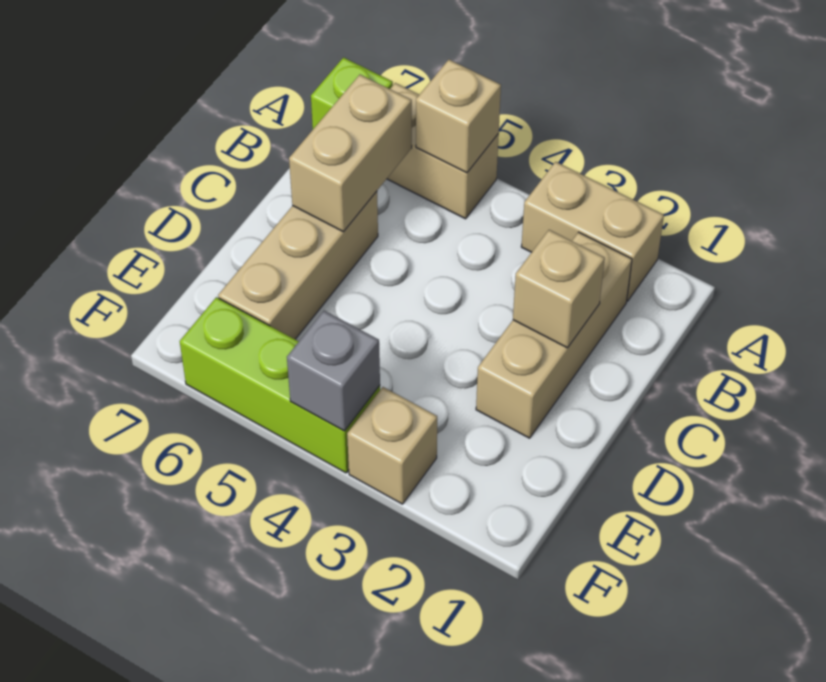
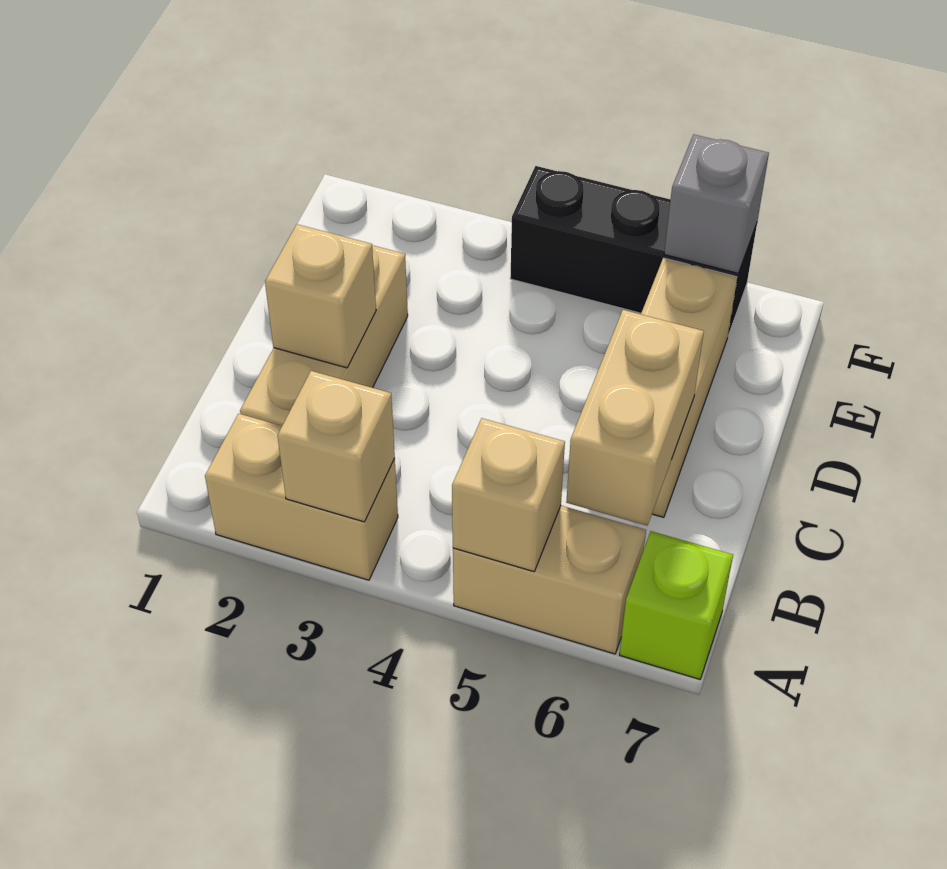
tan brick F3 level 1 -> tan brick A3 level 2
lime brick F4:F6 level 1 -> black brick F4:F6 level 1
grey brick F4 level 2 -> grey brick F6 level 2

